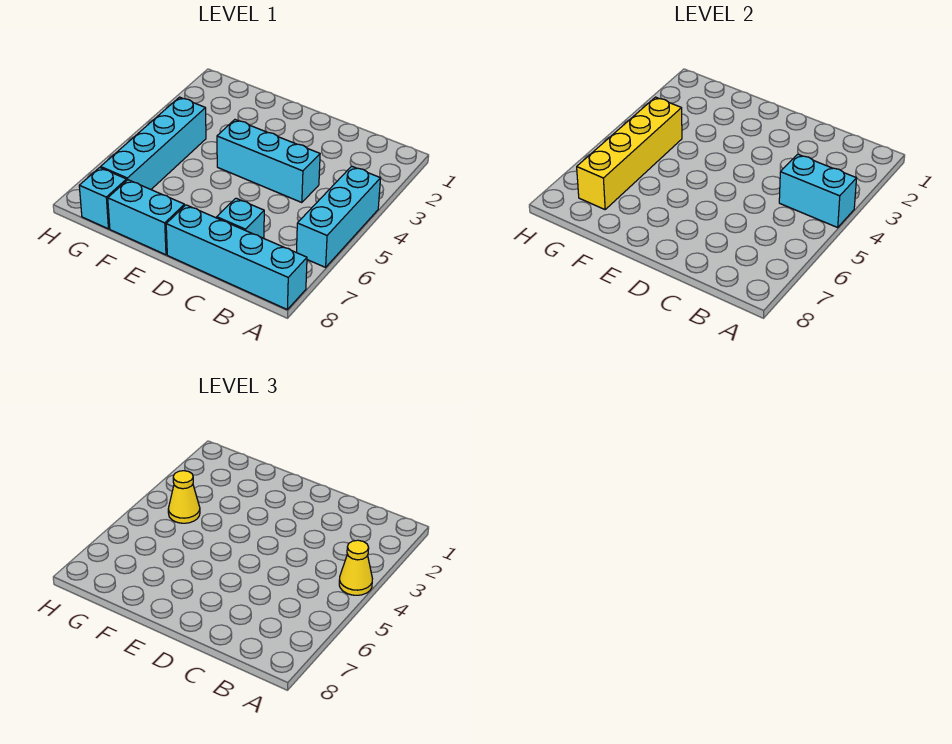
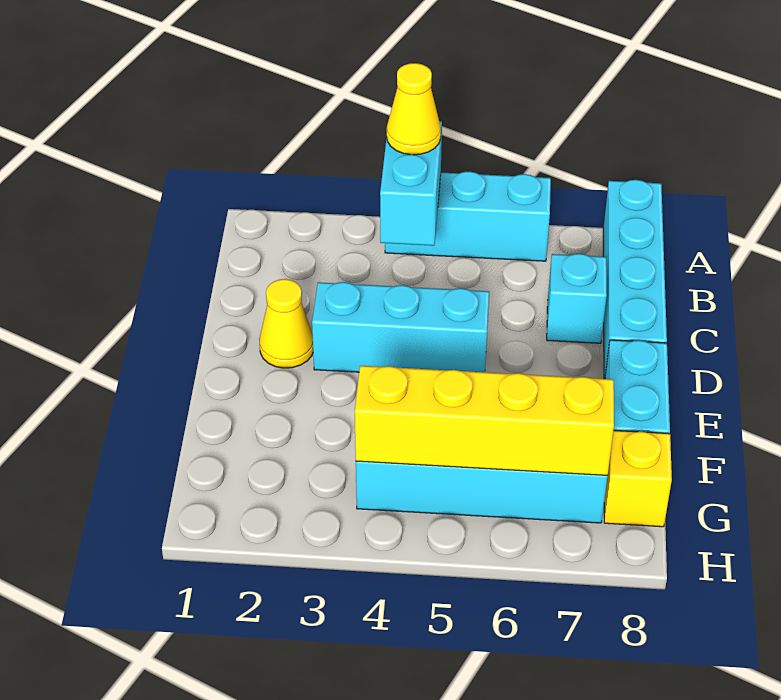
cyan brick C4:E4 level 1 -> cyan brick D3:D5 level 1
yellow cone G4 level 3 -> yellow cone D2 level 1
cyan brick G8 level 1 -> yellow brick G8 level 1

